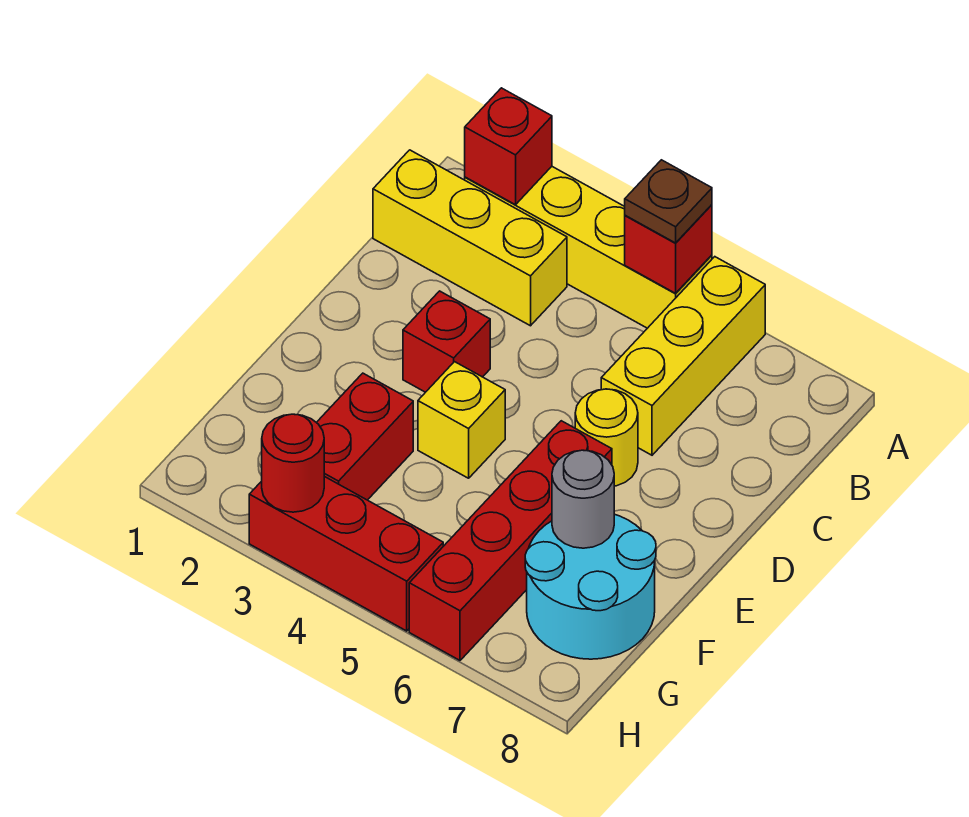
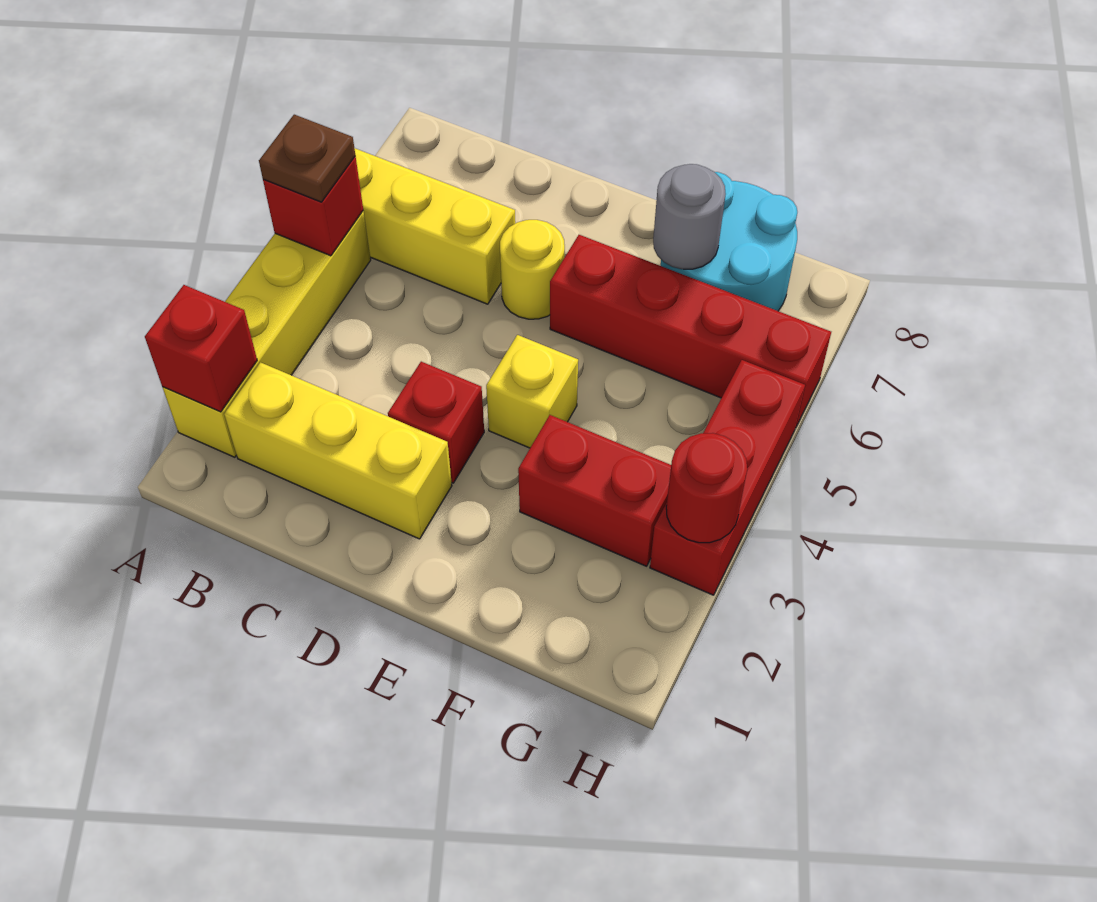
yellow brick B1:B3 level 1 -> yellow brick B2:D2 level 1

